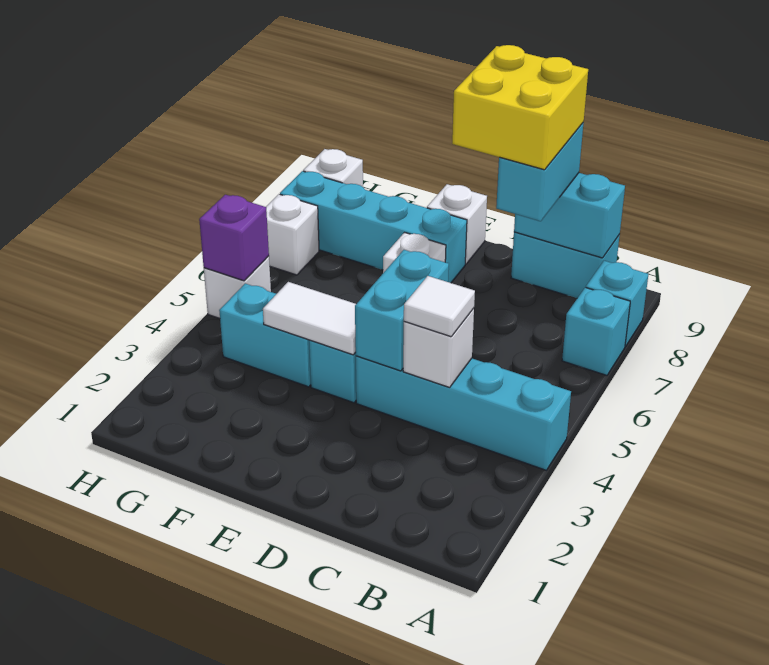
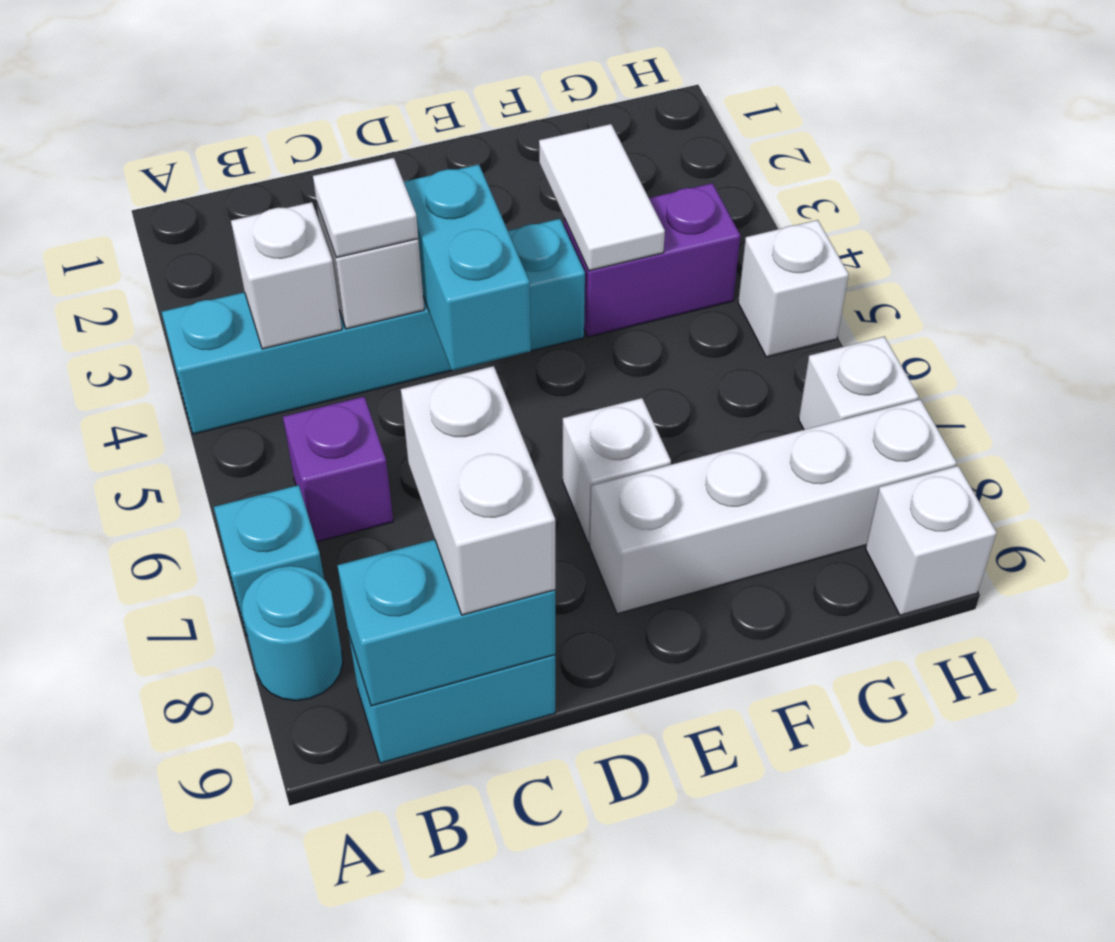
cyan brick A8 level 1 -> cyan round brick A8 level 1
cyan brick C8:C9 level 3 -> white brick C8:C9 level 3
yellow brick C8:D9 level 4 -> none
white tile E4:F4 level 2 -> white tile F3:F4 level 2
cyan brick E8:H8 level 1 -> white brick E8:H8 level 1
white brick E9 level 1 -> white brick B4 level 2
cyan brick F4:G4 level 1 -> purple brick F4:G4 level 1
purple brick H5 level 2 -> purple brick B6 level 1

